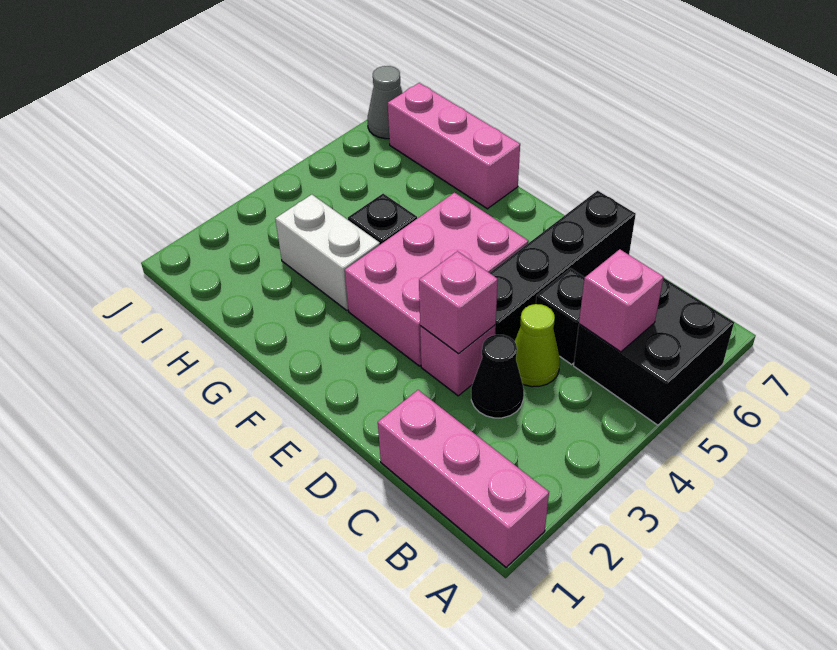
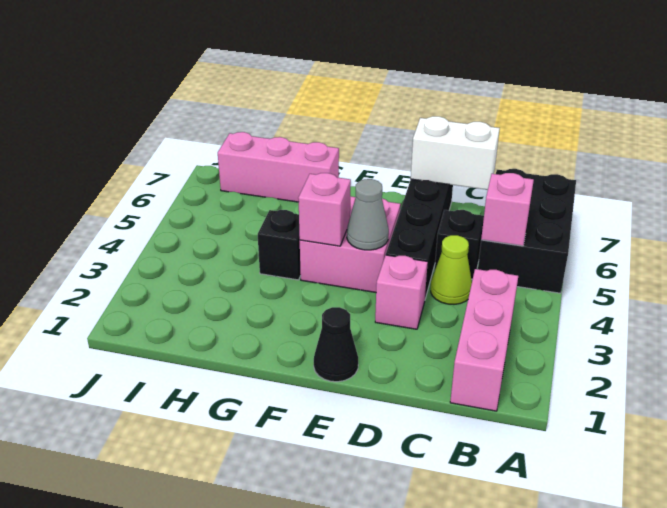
pink brick A1:C1 level 1 -> pink brick B1:B3 level 1
black brick A5:B6 level 1 -> black brick A5:B7 level 1
black cone C3 level 1 -> black cone E1 level 1
pink brick D3 level 2 -> pink brick F4 level 2
pink brick E3:F5 level 1 -> pink brick E4:F5 level 1
white brick G3:H3 level 1 -> white brick C7:D7 level 2
grey cone J7 level 1 -> grey cone E4 level 2

